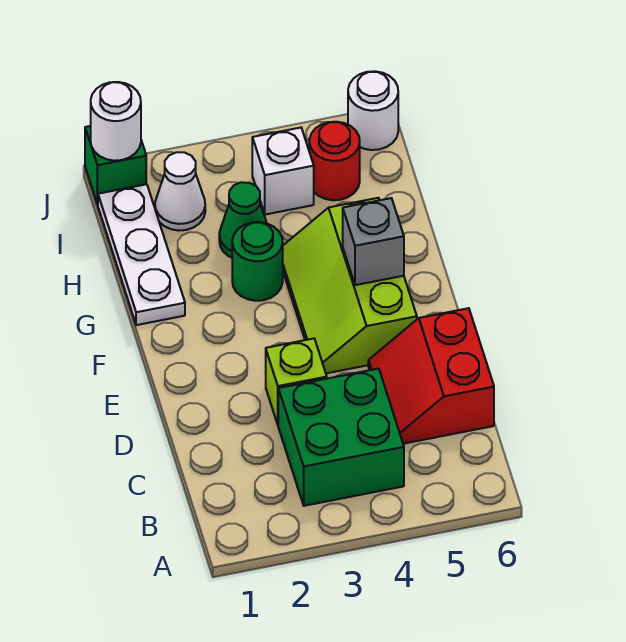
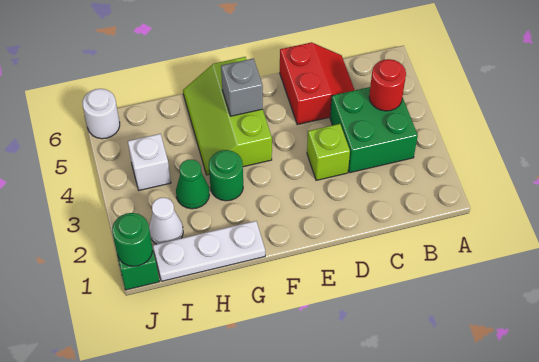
red slope C5:D6 level 1 top 6 -> red slope C5:D6 level 1 top D
lime slope E4:G5 level 1 top 5 -> lime slope F4:G6 level 1 top F
red round brick I5 level 1 -> red round brick B4 level 2
white round brick J1 level 2 -> green round brick J1 level 2

